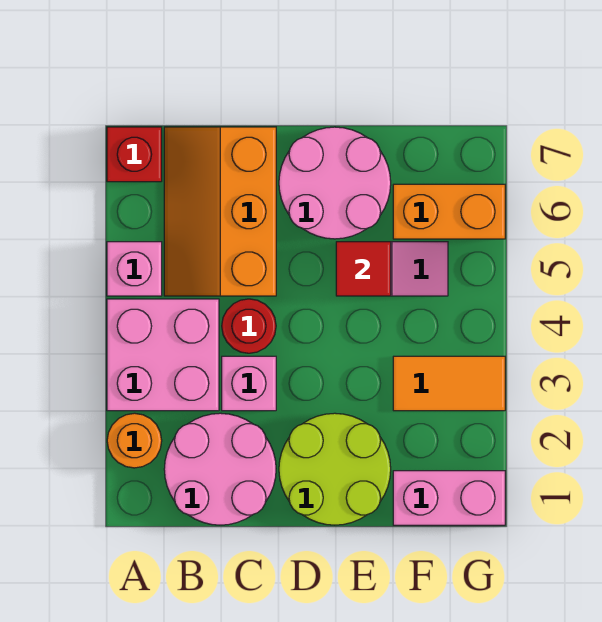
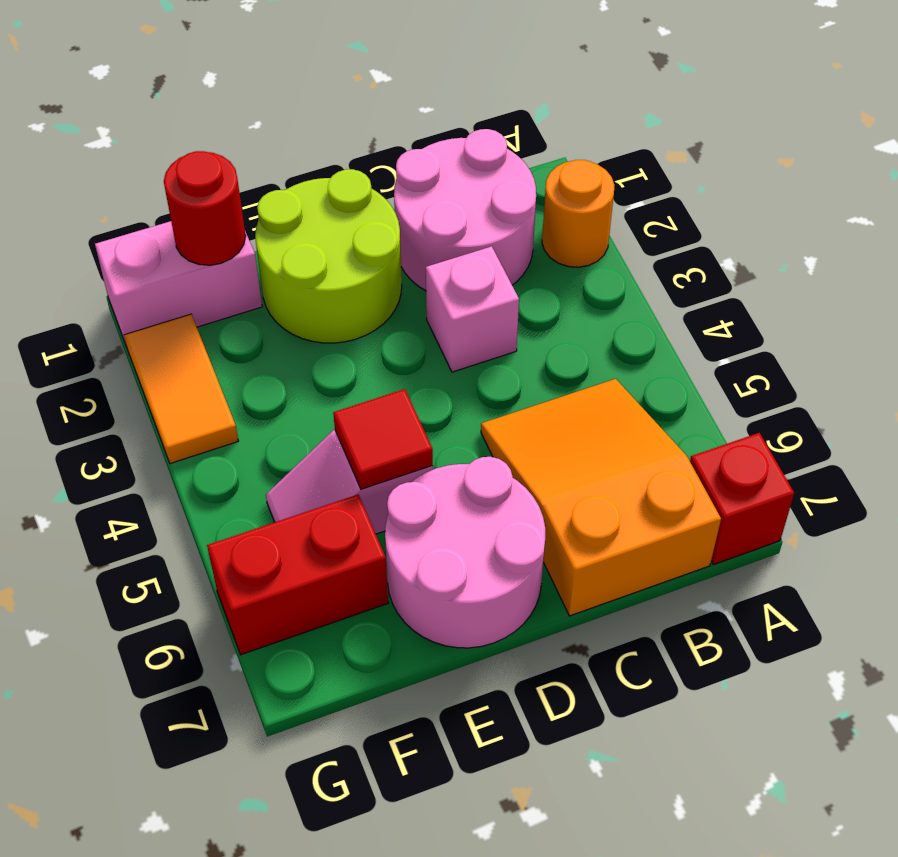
pink brick A3:B4 level 1 -> none
pink brick A5 level 1 -> none
orange slope B5:C7 level 1 top C -> orange slope B5:C7 level 1 top 7
red round brick C4 level 1 -> red round brick F1 level 2
orange tile F3:G3 level 1 -> orange tile G2:G3 level 1
orange brick F6:G6 level 1 -> red brick F6:G6 level 1

